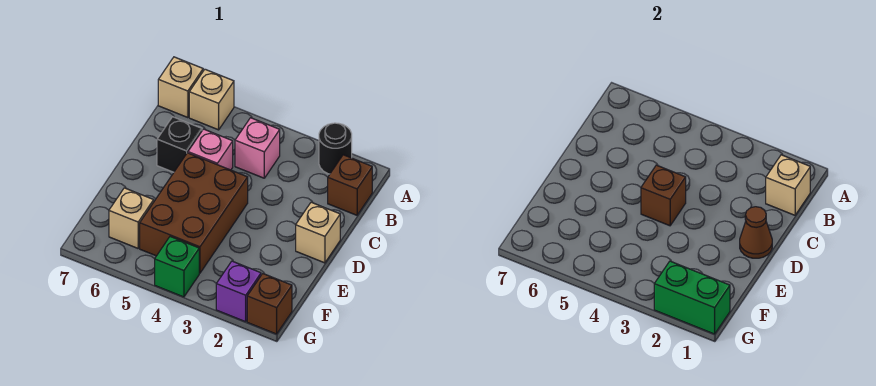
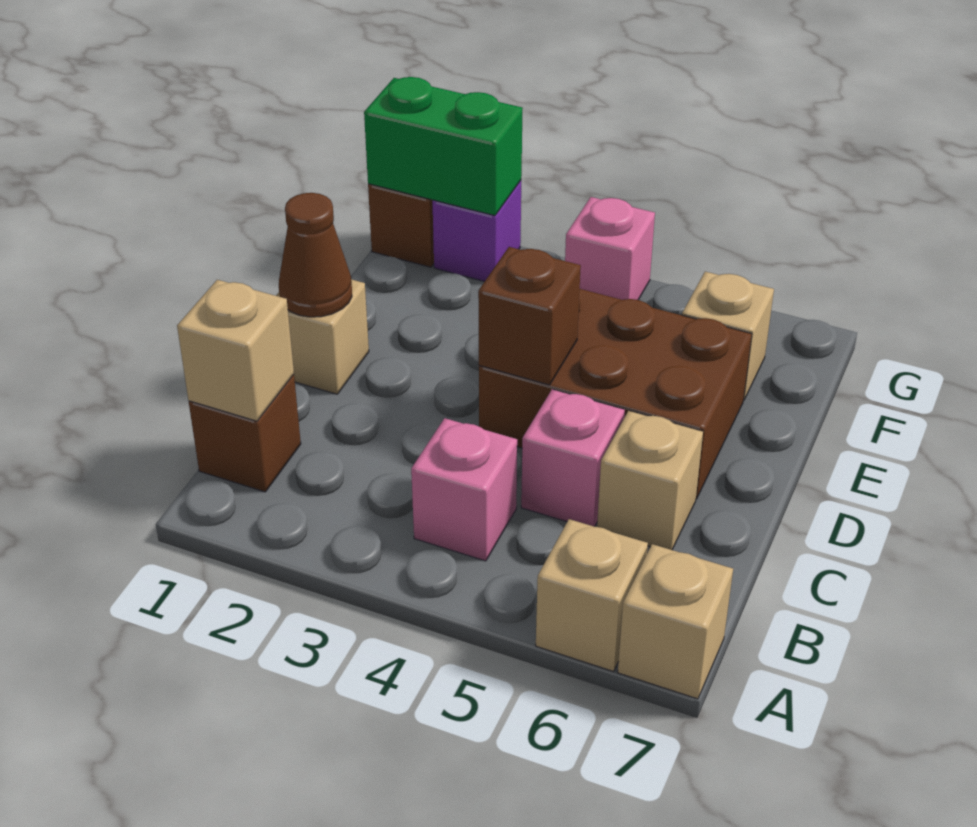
black round brick A2 level 1 -> none
black brick C6 level 1 -> tan brick C6 level 1
brown brick D4:F5 level 1 -> brown brick D4:E6 level 1
green brick G4 level 1 -> pink brick G4 level 1

